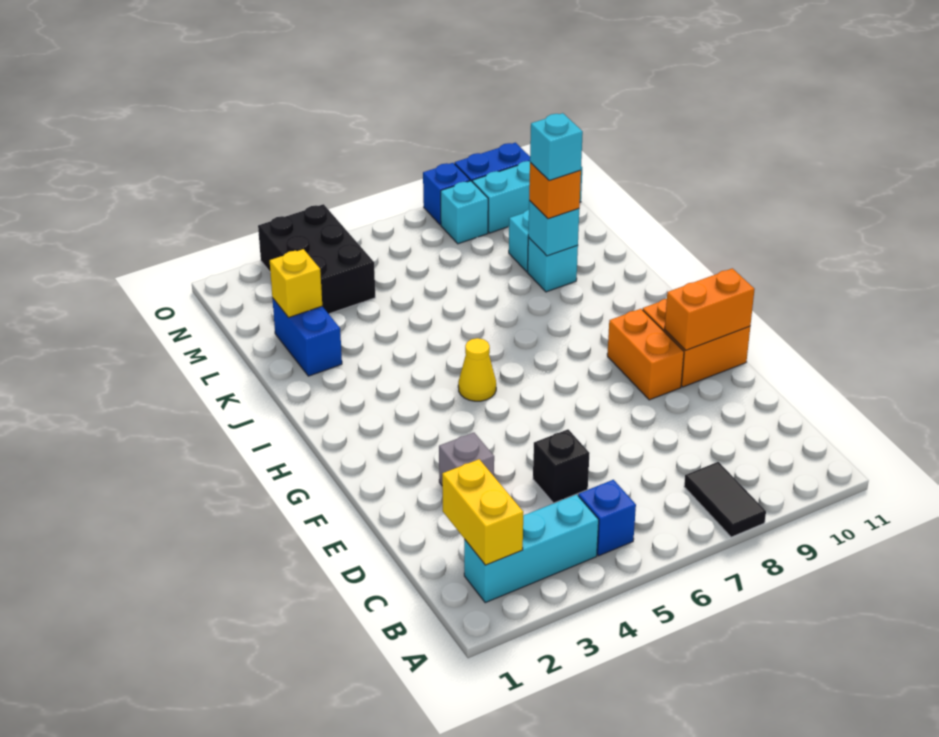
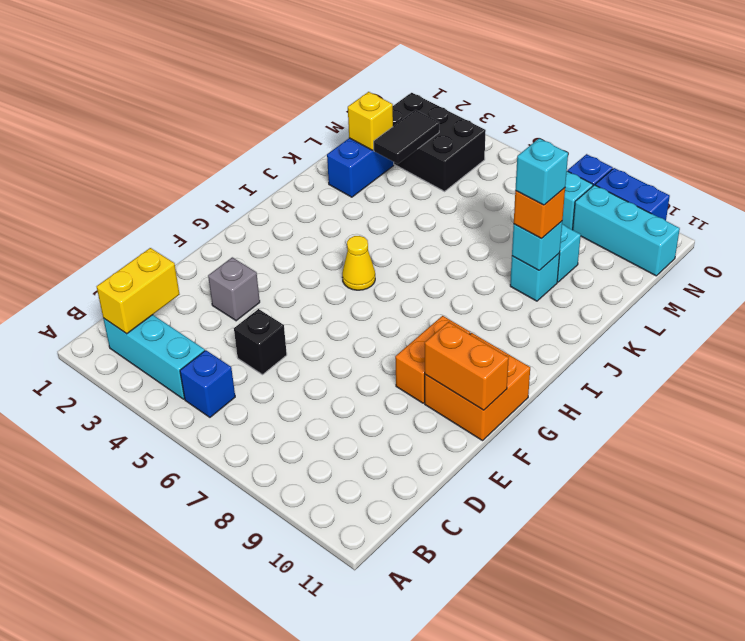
black tile A8:B8 level 1 -> black tile L3:M3 level 2
black brick M3:O4 level 1 -> black brick M2:N4 level 1

